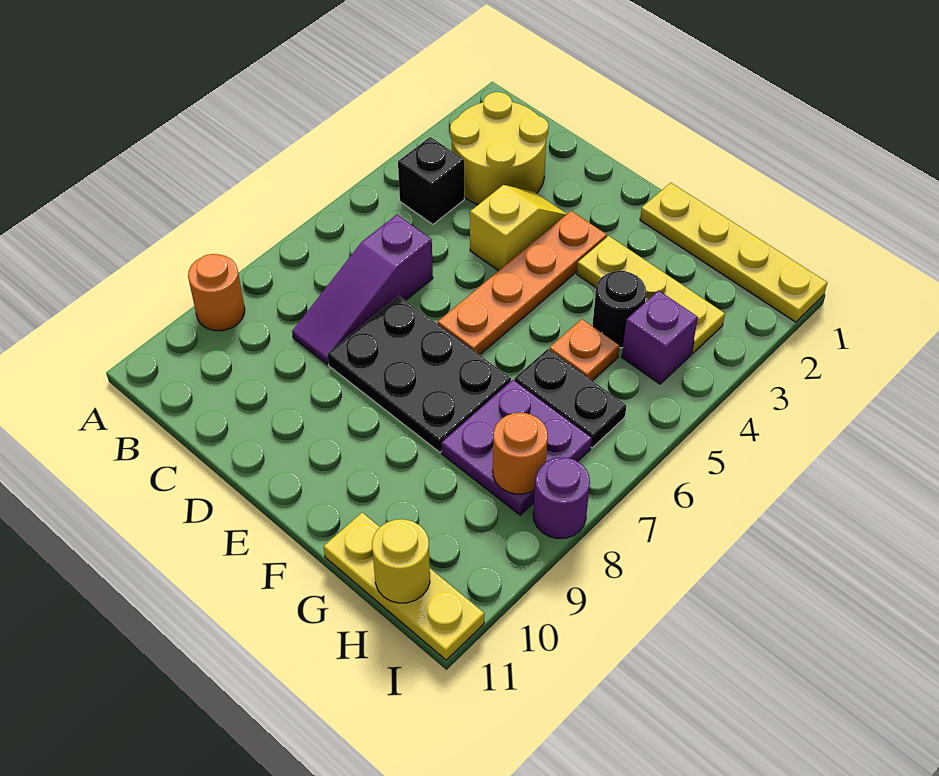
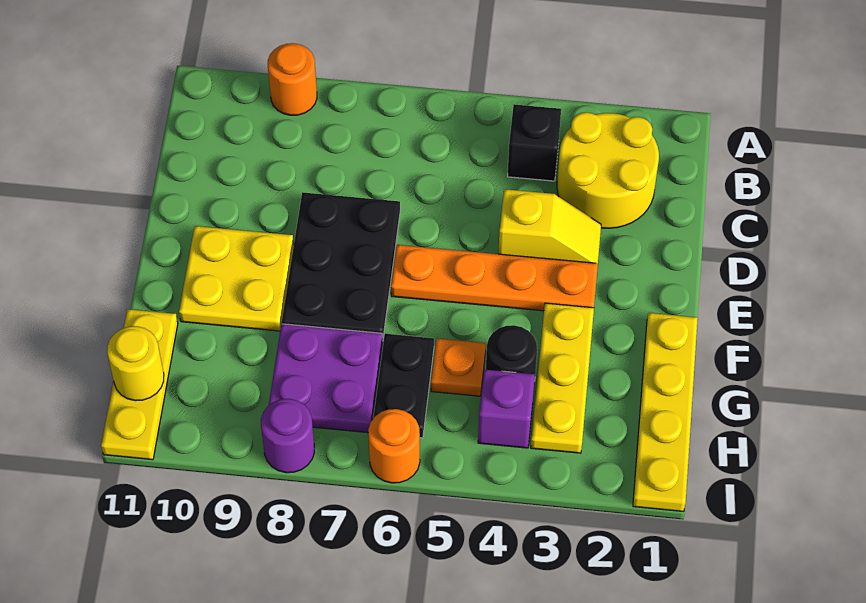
purple slope C6:C8 level 1 top 6 -> none
none -> yellow plate E9:F10 level 1
orange round brick H8 level 2 -> orange round brick I6 level 1

